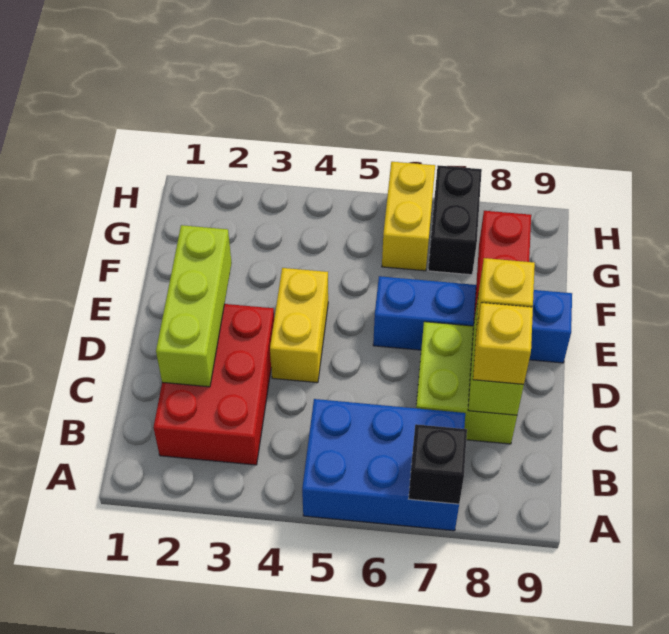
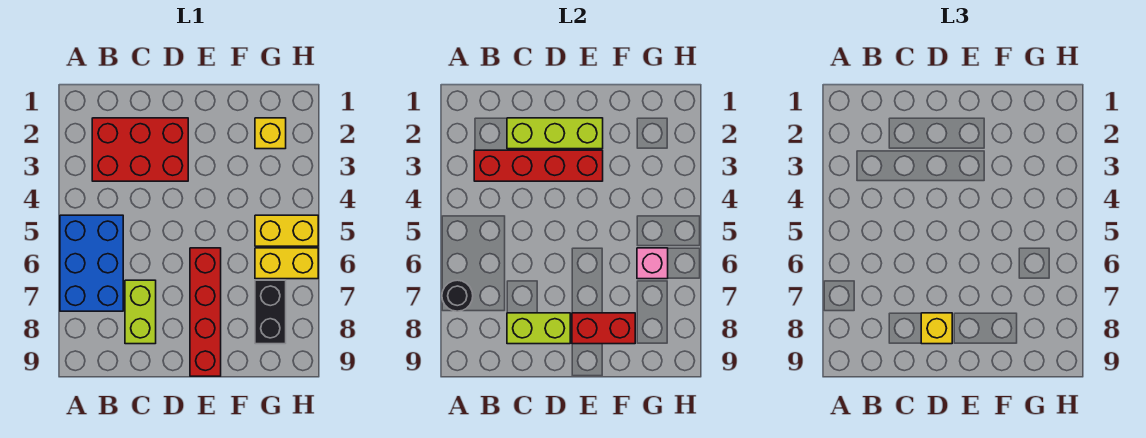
black brick A7 level 2 -> black round brick A7 level 2
none -> red brick B3:E3 level 2
lime brick C7:D8 level 1 -> lime brick C7:C8 level 1
yellow brick C8 level 3 -> yellow brick G2 level 1
yellow brick D4:E4 level 1 -> yellow brick G5:H5 level 1
blue brick E6:E9 level 1 -> red brick E6:E9 level 1
none -> pink brick G6 level 2
black brick G7:H7 level 1 -> black brick G7:G8 level 1

